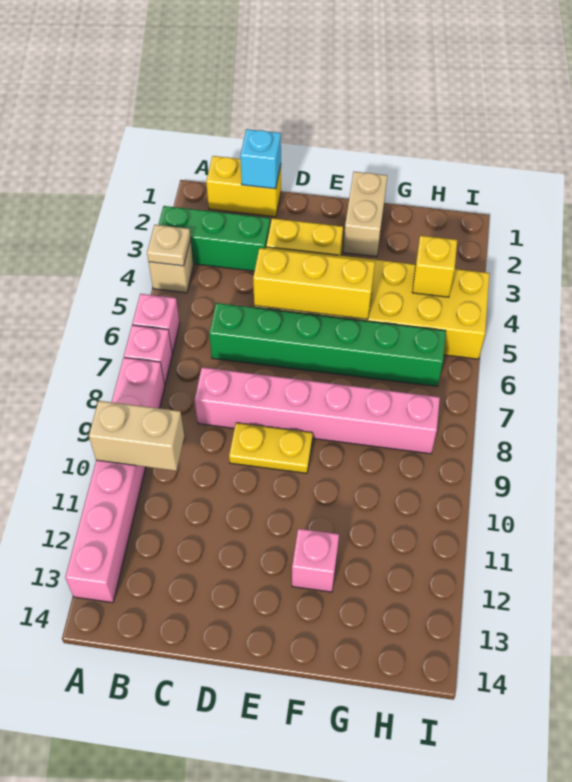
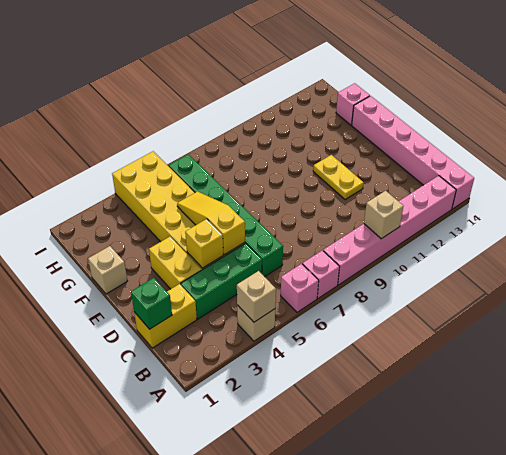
green brick A3:C3 level 1 -> green brick C3:C5 level 1
tan plate A4 level 2 -> tan brick A4 level 2
tan brick A10:B10 level 2 -> tan brick A10 level 2
yellow brick B1:C1 level 1 -> yellow brick C1:C2 level 1
cyan brick C1 level 2 -> green brick C1 level 2
pink brick C8:H8 level 1 -> pink brick A14:F14 level 1
yellow brick D5:F5 level 2 -> yellow slope D5:F5 level 2 top D
yellow plate D9:E9 level 1 -> yellow plate D11:E11 level 1
tan brick F1:F2 level 1 -> tan brick F1 level 1
pink brick F12 level 1 -> pink brick G14 level 1
yellow brick H4 level 2 -> yellow brick D4 level 2

